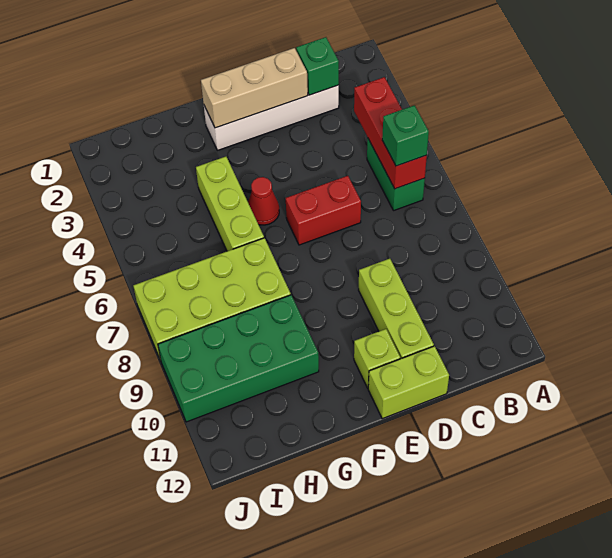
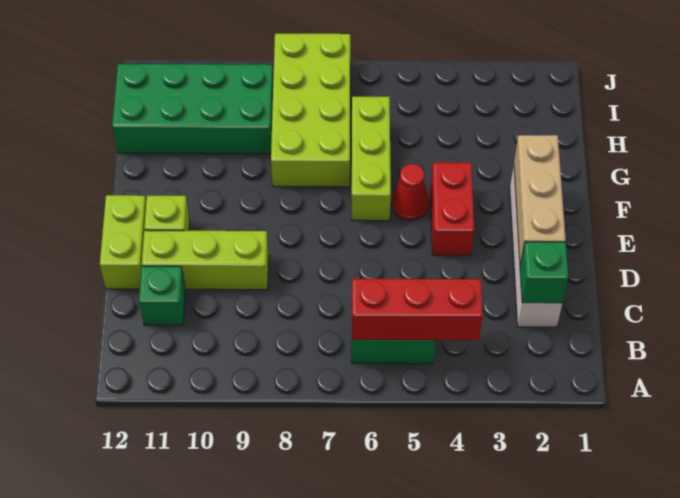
green brick B6 level 3 -> green brick C11 level 1
red brick D6:E6 level 1 -> red brick E4:F4 level 1
lime brick G4:G6 level 1 -> lime brick F6:H6 level 1
green brick G9:J10 level 1 -> green brick H9:I12 level 1

